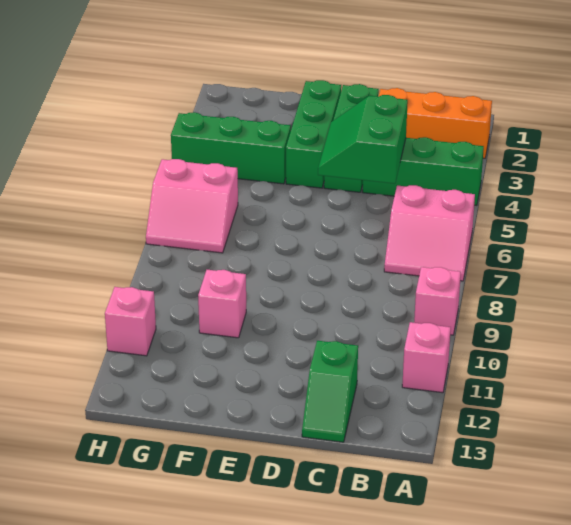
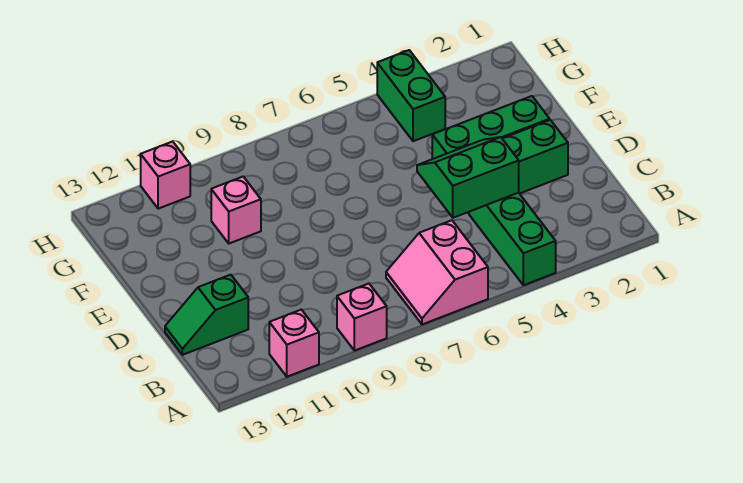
orange brick A2:C2 level 1 -> none
green brick F4:H4 level 1 -> green brick G4:H4 level 1
pink slope G6:H7 level 1 top 6 -> none

